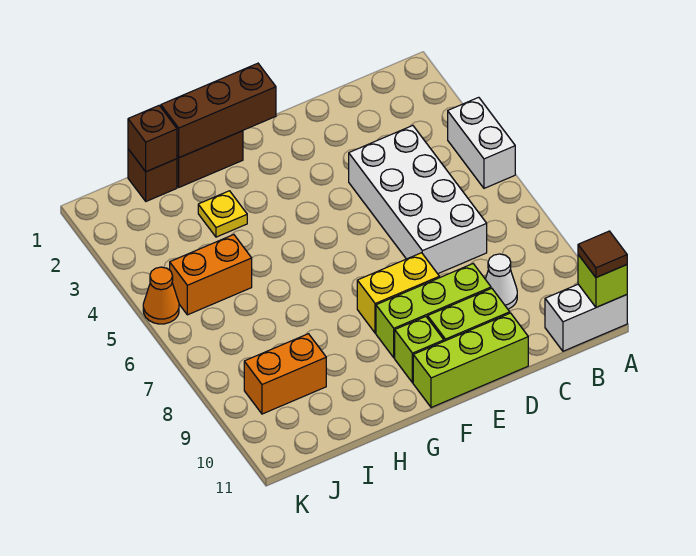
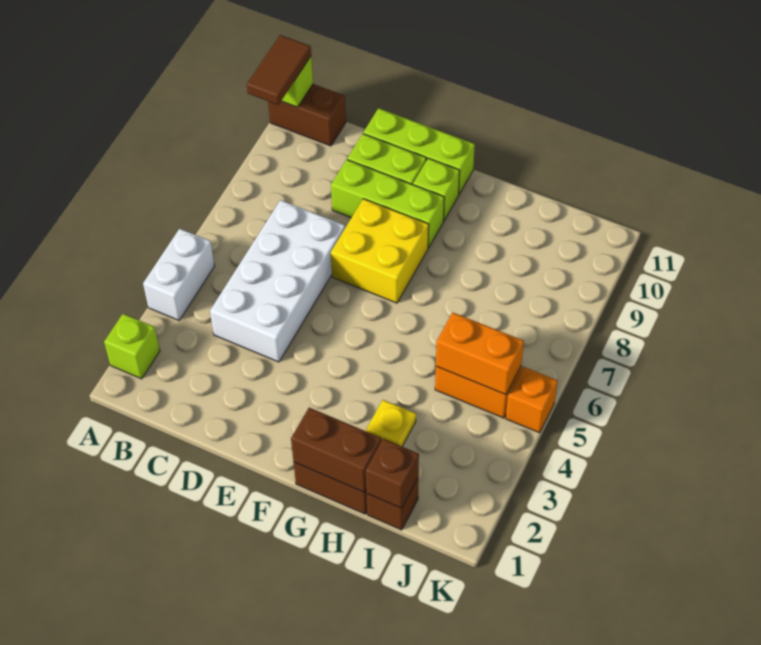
none -> lime brick A2 level 1
white brick A11:B11 level 1 -> brown brick A11:B11 level 1
brown tile A11 level 3 -> brown tile A10:A11 level 3
white cone C9 level 1 -> none
yellow brick E8:F8 level 1 -> yellow brick E7:F8 level 1
brown brick F1:H1 level 2 -> brown brick G1:H1 level 2
orange brick I9:J9 level 1 -> orange brick I5:J5 level 2
orange cone K5 level 1 -> orange brick K5 level 1

